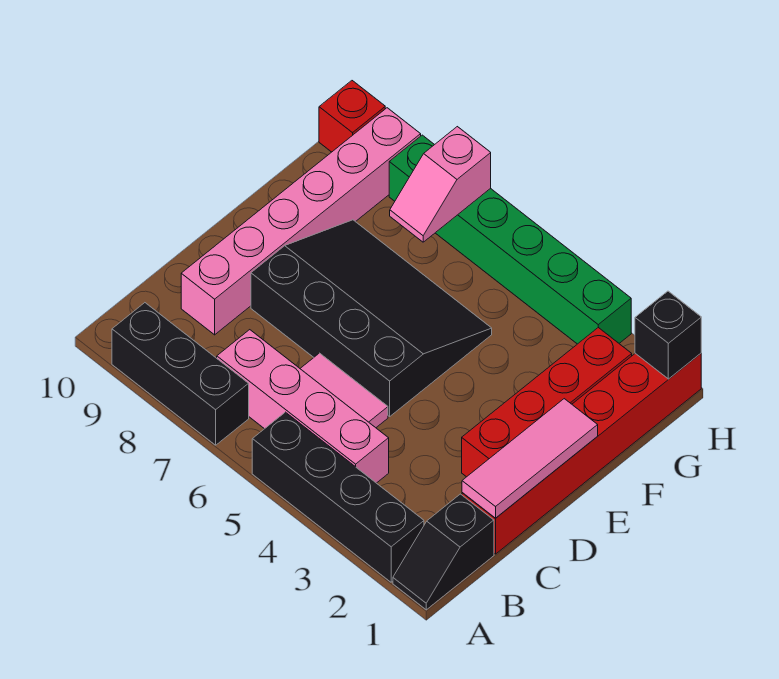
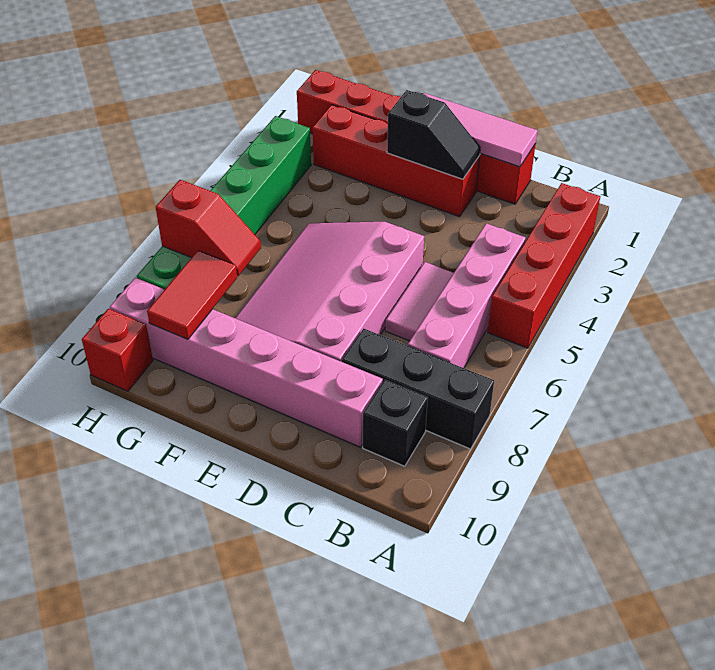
black slope A1:B1 level 1 top B -> black slope D2:E2 level 2 top E
black brick A2:A5 level 1 -> red brick A2:A5 level 1
black brick A7:A9 level 1 -> black brick A8:C8 level 1
black slope D5:F8 level 1 top D -> pink slope D5:F8 level 1 top D
pink slope G7:H7 level 2 top H -> red slope G7:H7 level 2 top H
none -> red tile G8:G9 level 2
black brick H1 level 2 -> black brick B9 level 1

